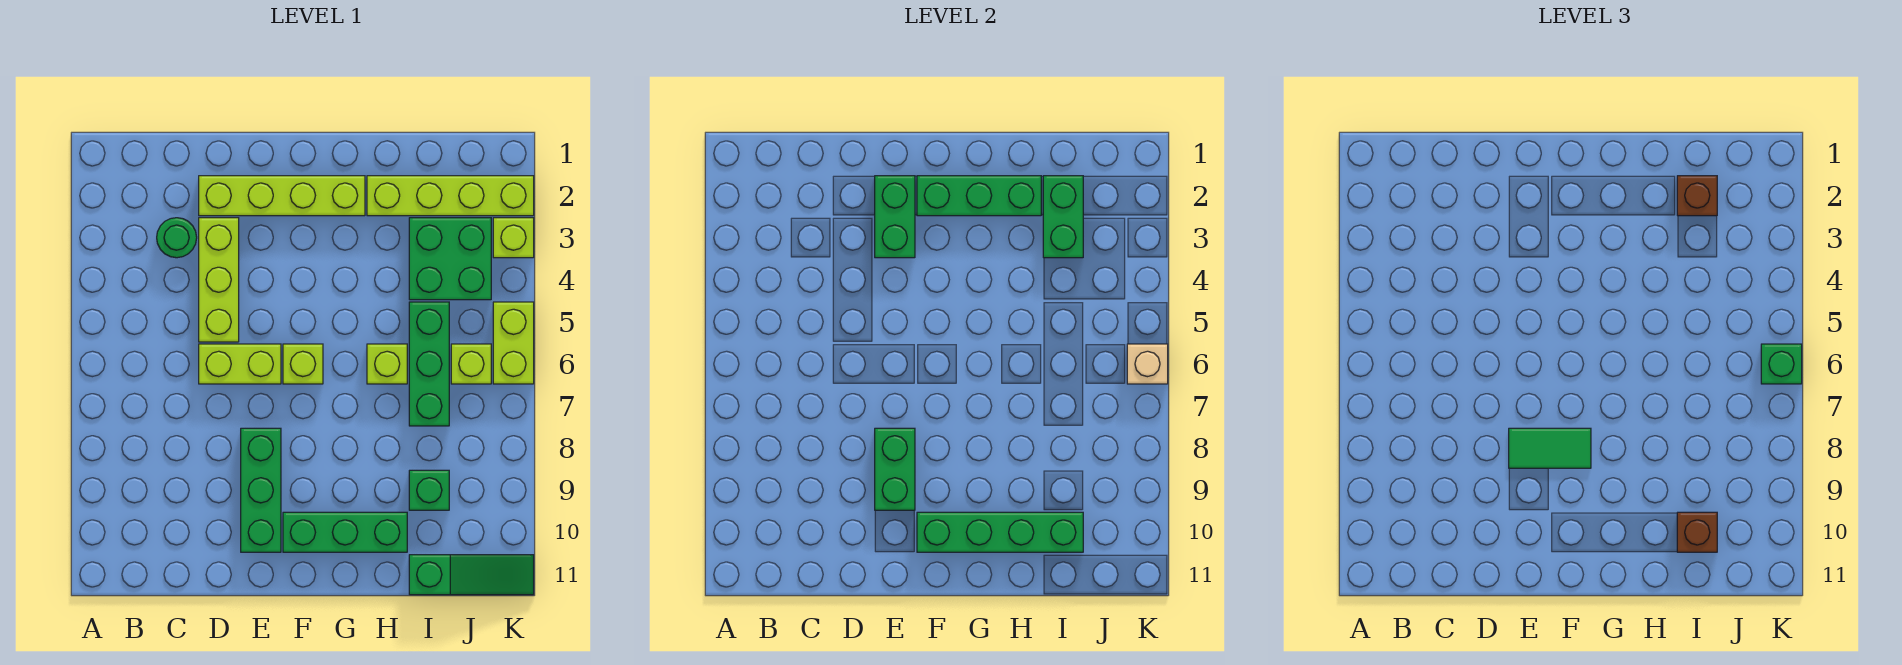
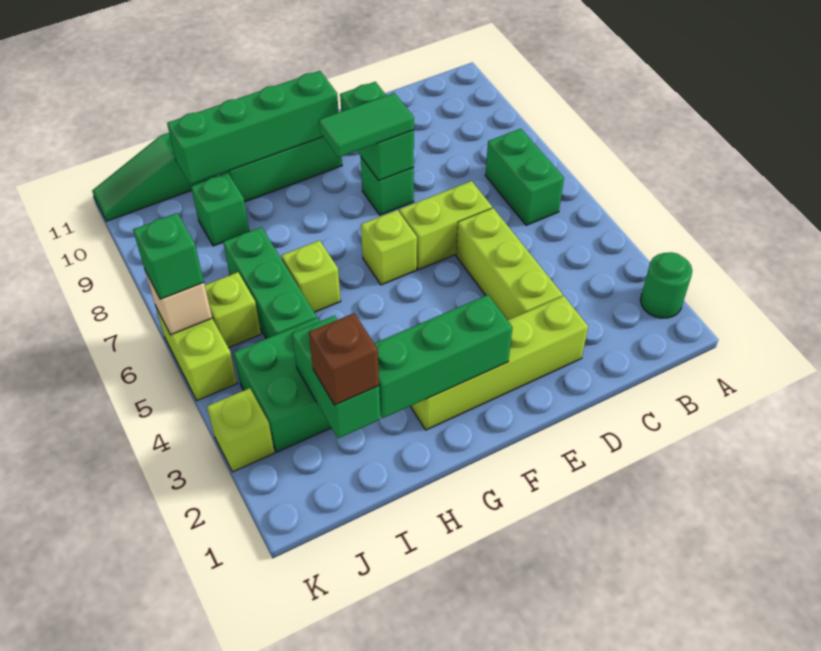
green round brick C3 level 1 -> green round brick A2 level 1
green brick E2:E3 level 2 -> green brick B6:B7 level 1
green brick E8:E10 level 1 -> green brick E8 level 1
lime brick H2:K2 level 1 -> none
brown brick I10 level 3 -> none

